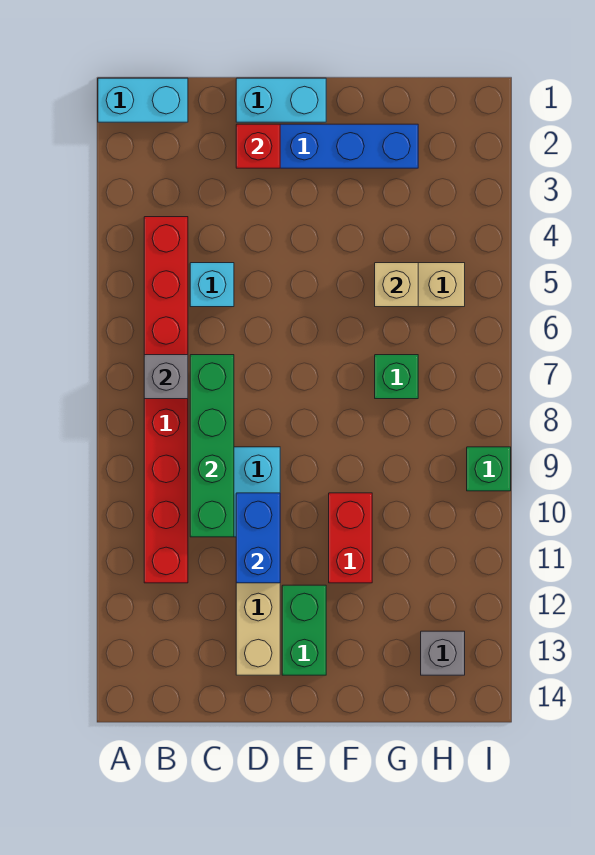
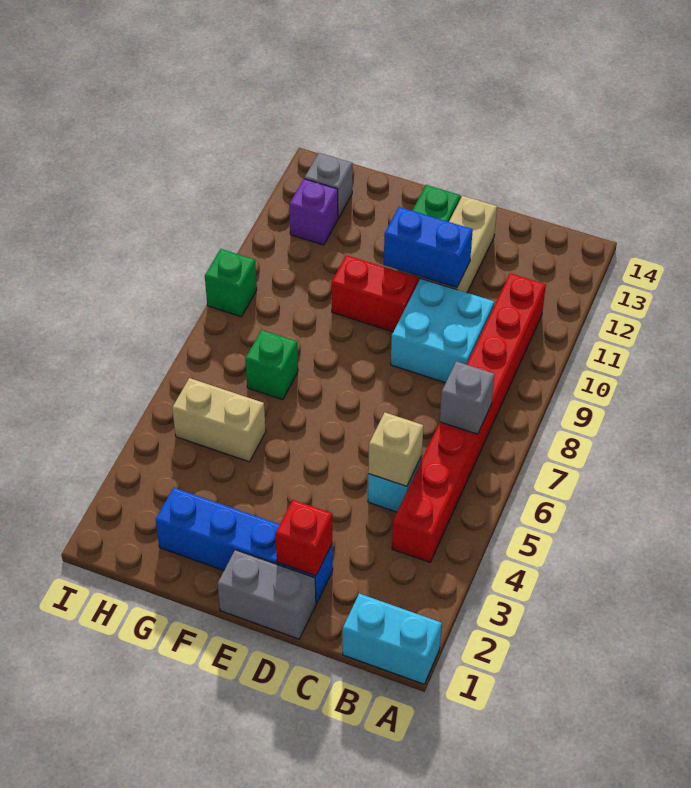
green brick C7:C10 level 2 -> none
cyan brick D1:E1 level 1 -> grey brick D1:E1 level 1
blue brick D10:D11 level 2 -> blue brick D11:E11 level 2
red brick F10:F11 level 1 -> red brick E10:F10 level 1
tan brick G5 level 2 -> tan brick C5 level 2
none -> purple brick H12 level 1

